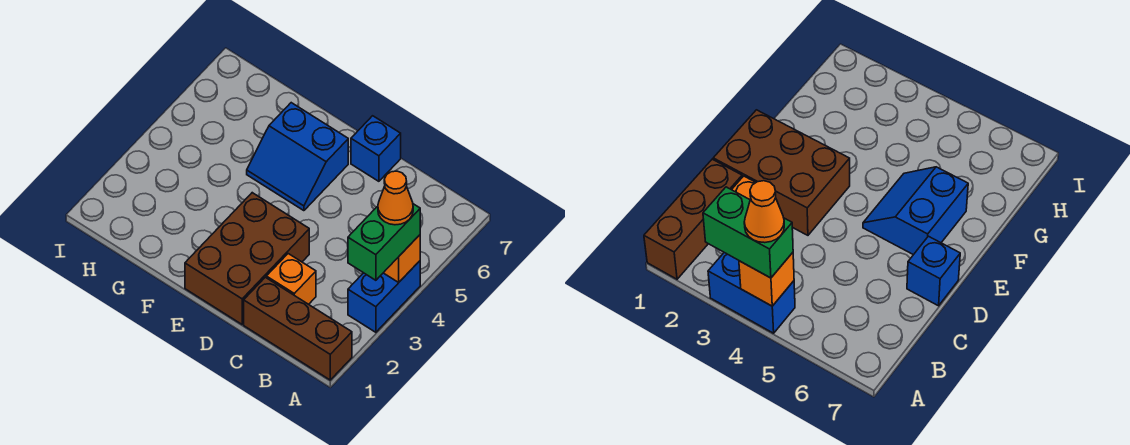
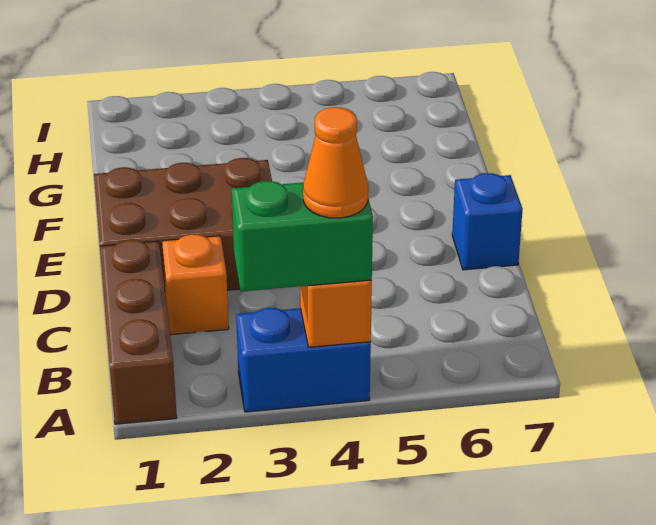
blue slope E5:F6 level 1 top 6 -> none

